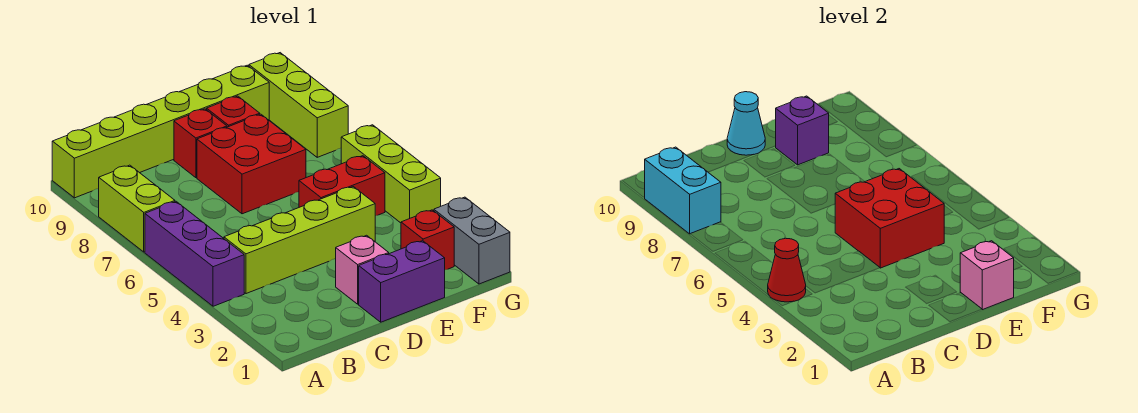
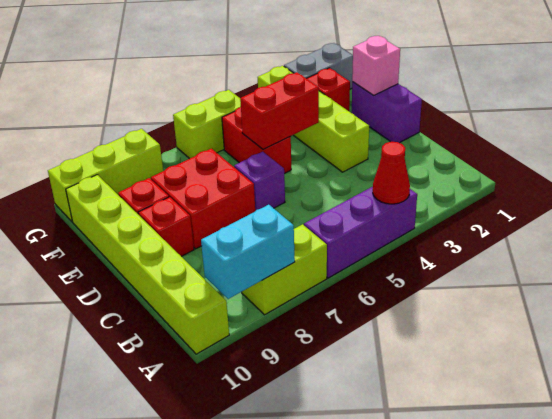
lime brick B4:E4 level 1 -> lime brick D3:G3 level 1
pink brick D2 level 1 -> none
red brick D4:E5 level 2 -> red brick E4:E5 level 2
cyan cone D10 level 2 -> none
purple brick E9 level 2 -> purple brick D6 level 1
lime brick G4:G6 level 1 -> lime brick G5:G6 level 1

